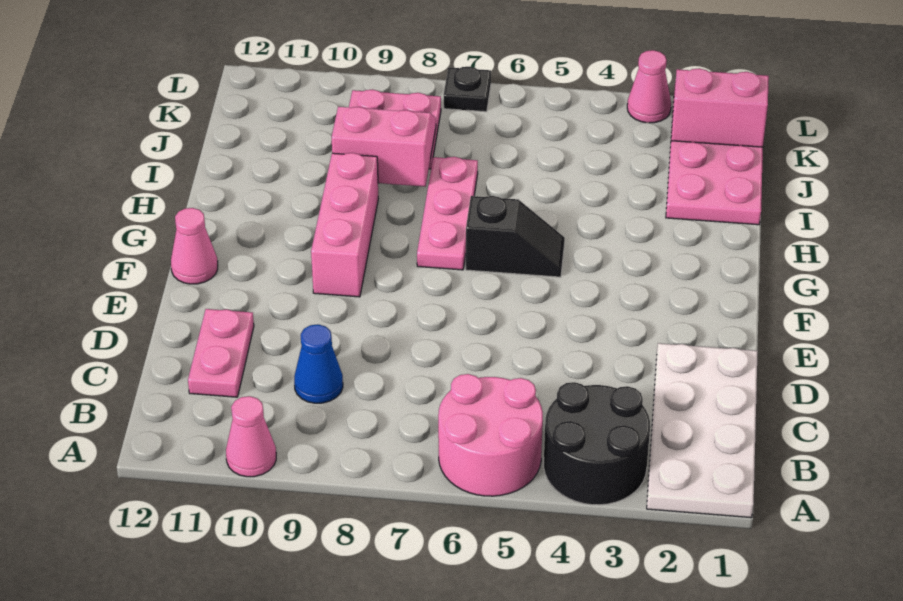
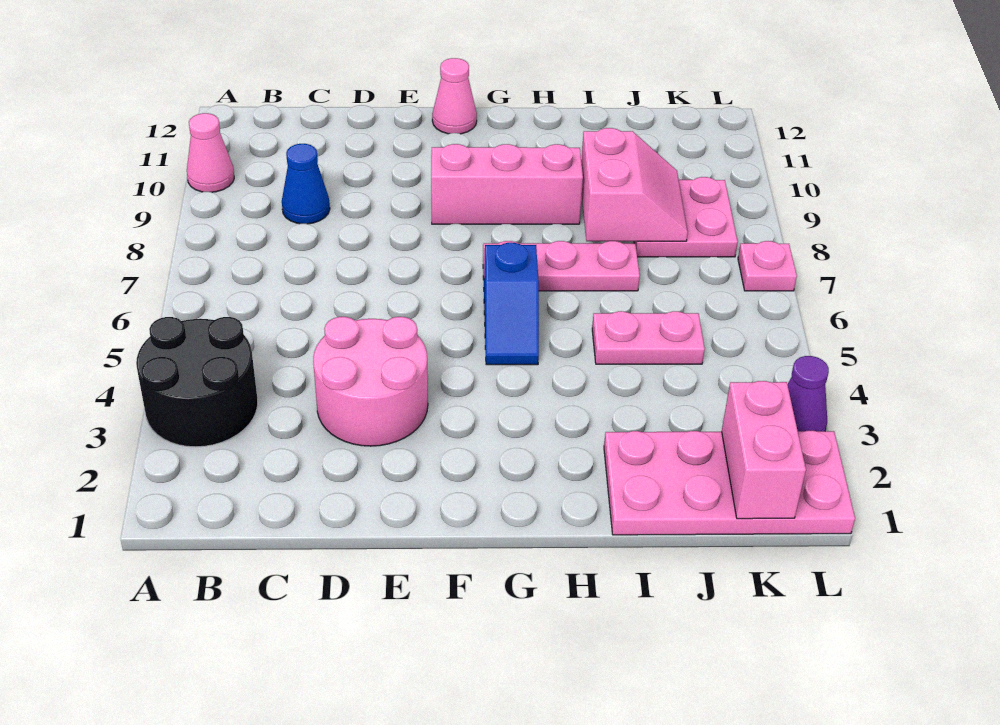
white plate A1:D2 level 1 -> none
pink round brick A5:B6 level 1 -> pink round brick D3:E4 level 1
pink plate C11:D11 level 1 -> pink plate I5:J5 level 1
black slope G5:G6 level 1 top 6 -> blue slope G5:G6 level 1 top 6
pink cone L3 level 1 -> purple cone L3 level 1
black plate L7 level 1 -> pink plate L7 level 1

